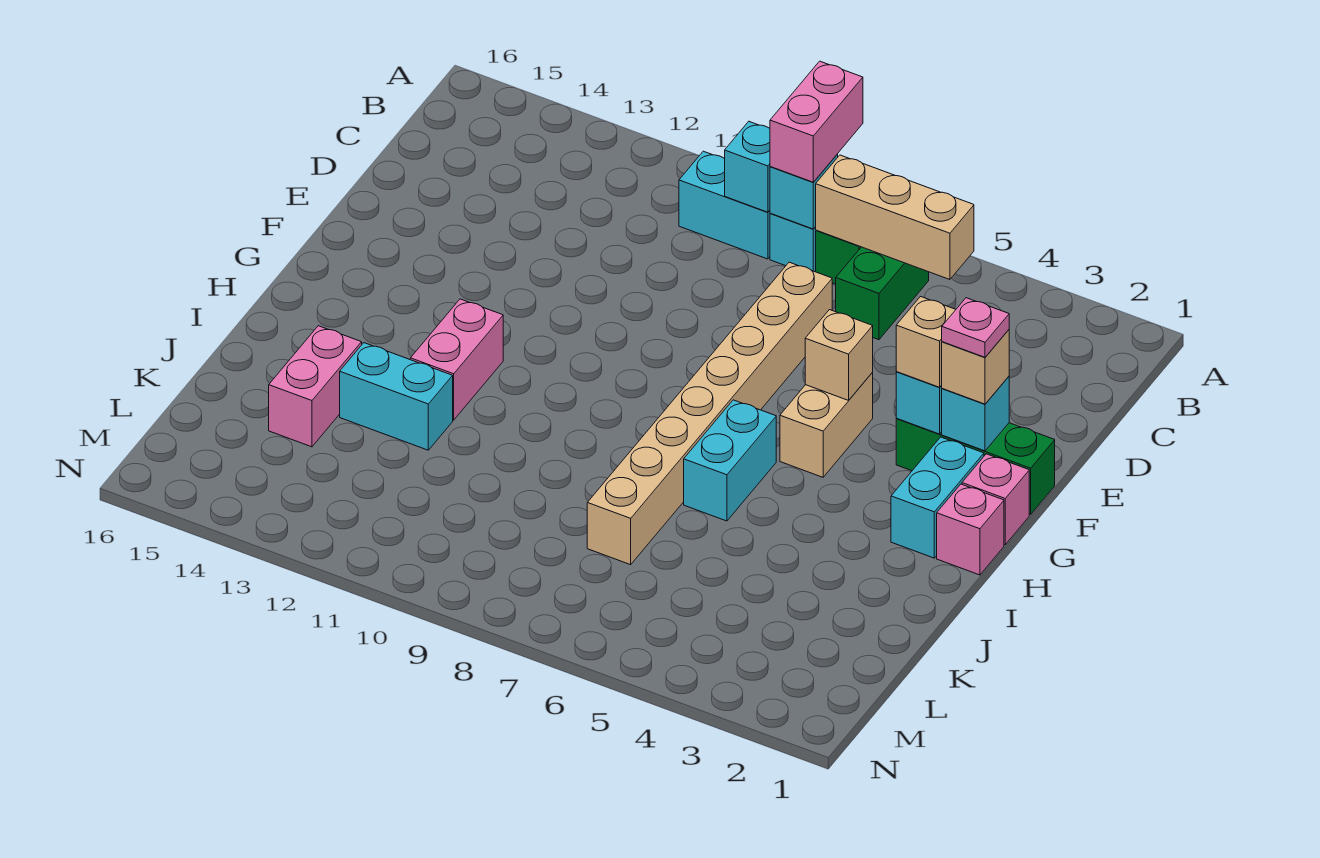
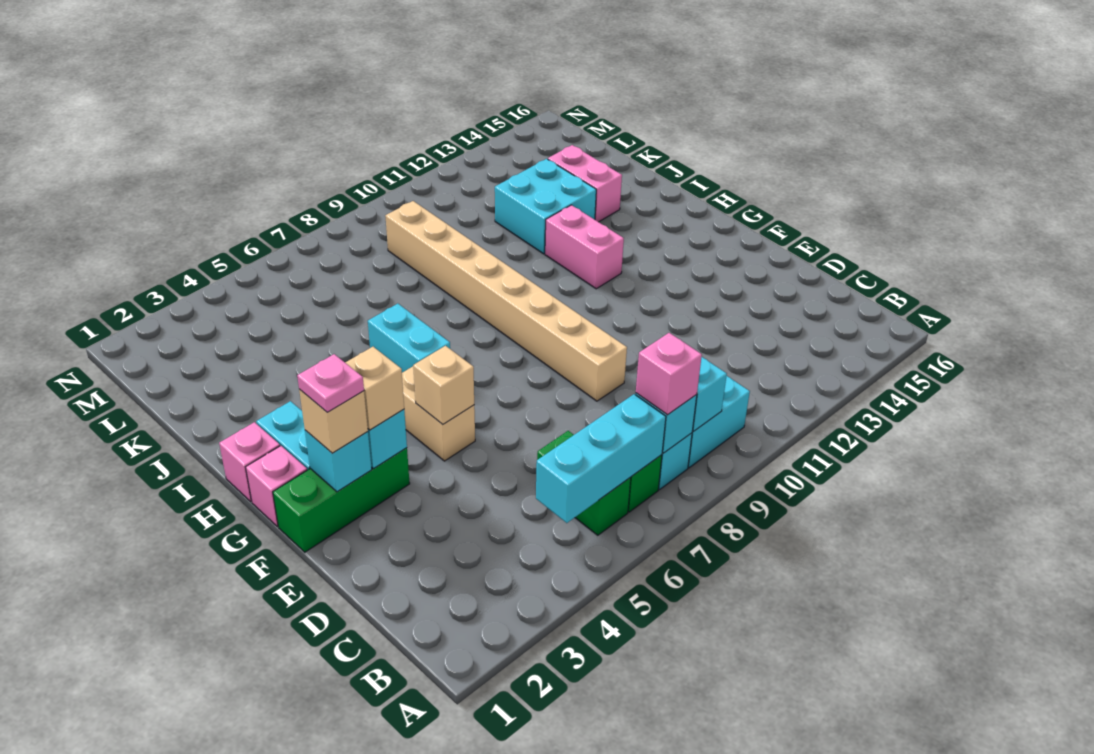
pink brick A8:B8 level 3 -> pink brick B8 level 3
tan brick B5:B7 level 2 -> cyan brick B5:B7 level 2
tan brick D7:K7 level 1 -> tan brick E9:L9 level 1
cyan brick J12:J13 level 1 -> cyan brick J12:K13 level 1

